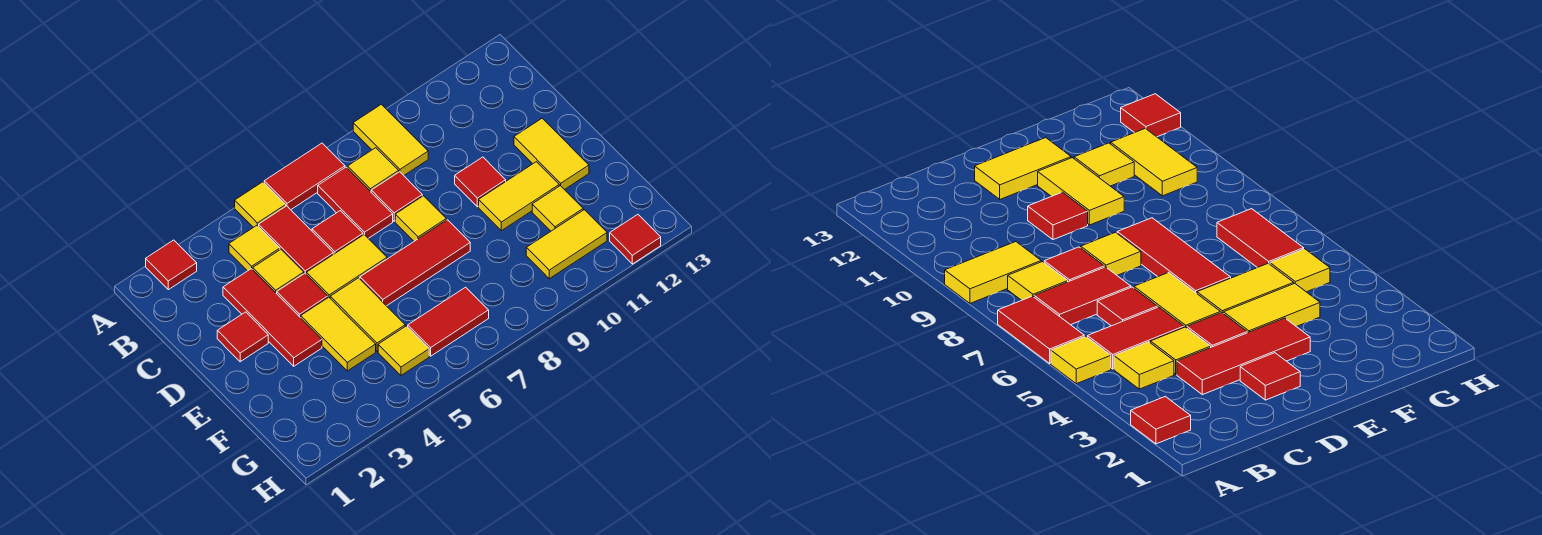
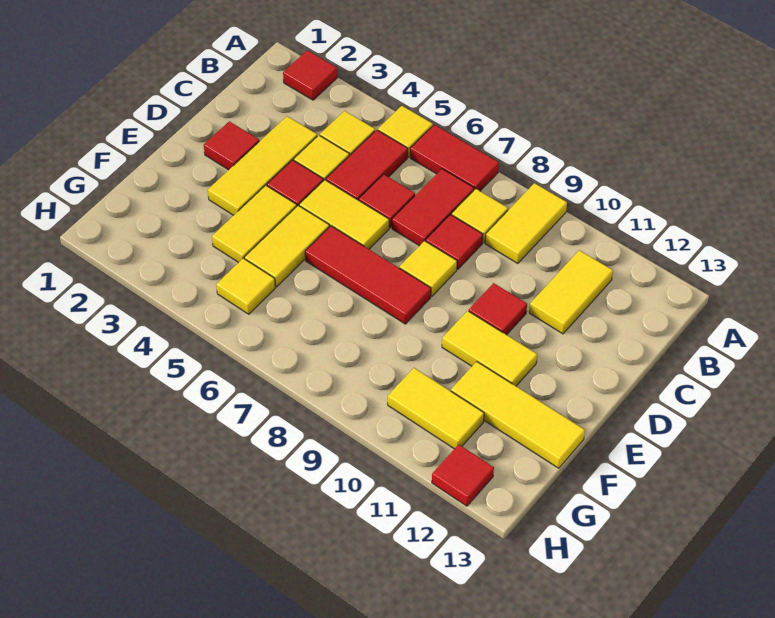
red tile C3:E3 level 1 -> yellow tile C3:E3 level 1
yellow tile D12:E12 level 1 -> yellow tile B11:C11 level 1
yellow tile F11 level 1 -> yellow tile F11:F13 level 1
red tile G6:G7 level 1 -> none

